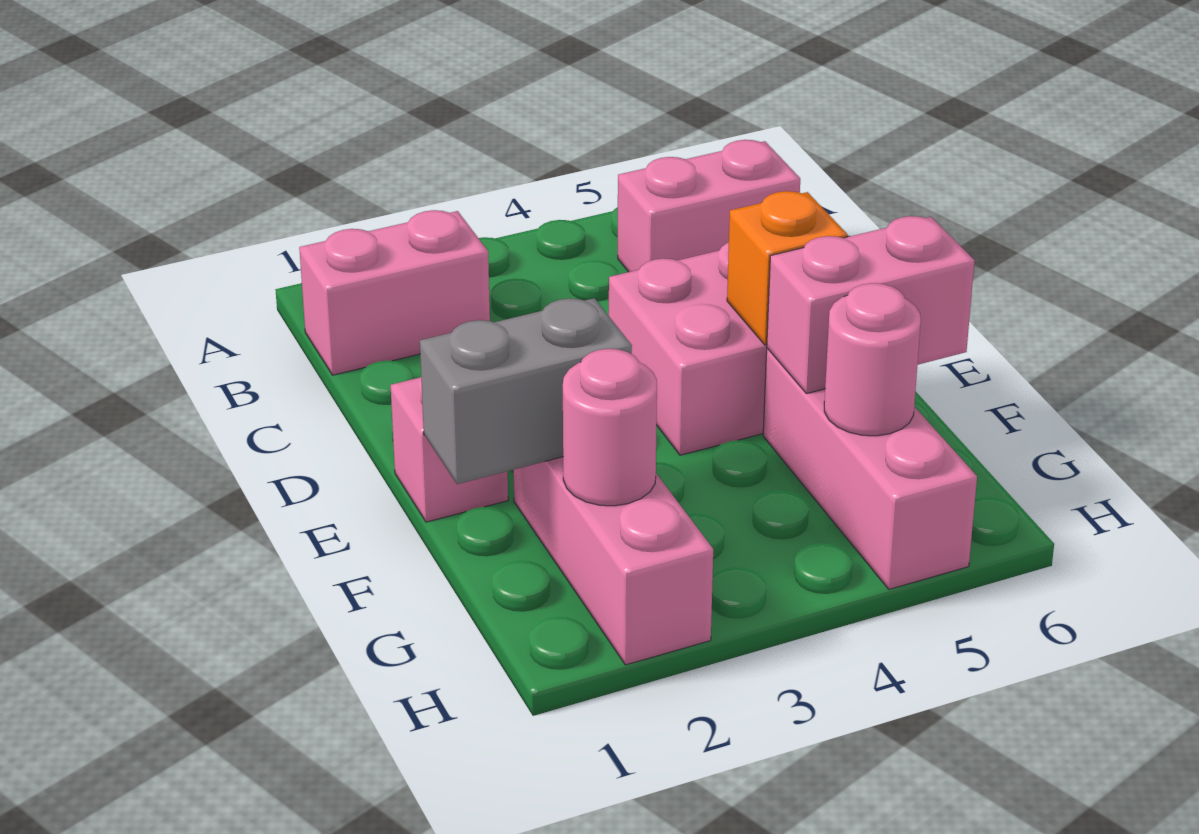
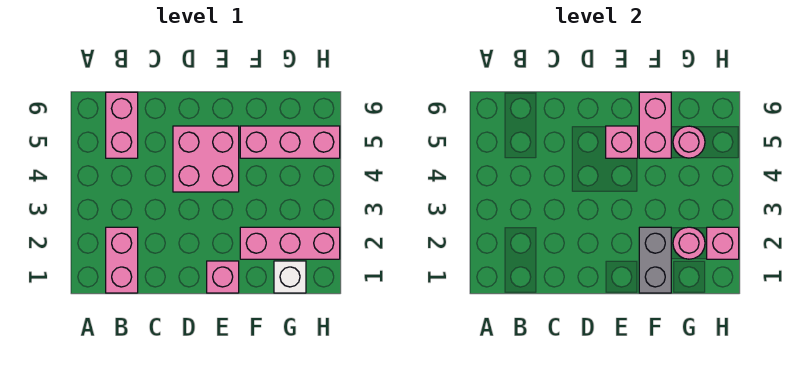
orange brick E5 level 2 -> pink brick E5 level 2
none -> white brick G1 level 1
none -> pink brick H2 level 2

